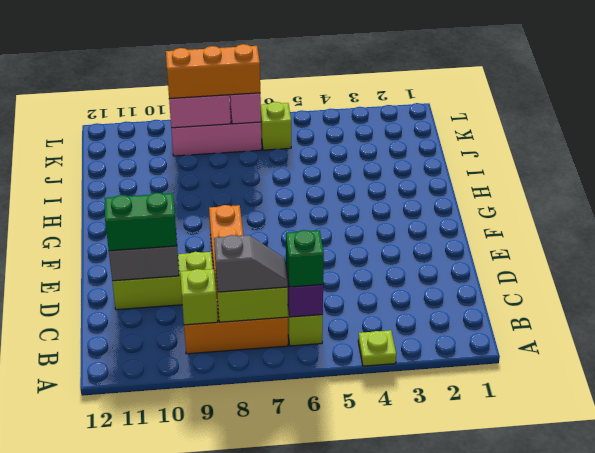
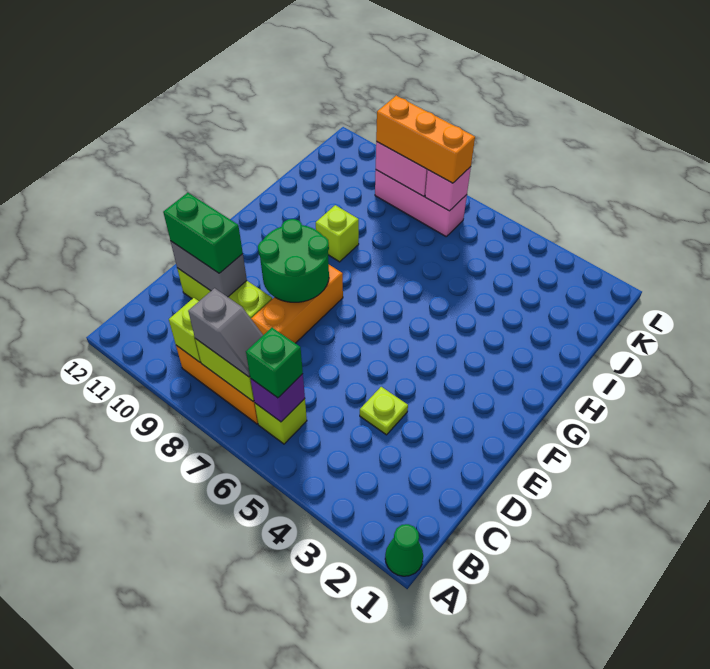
none -> green cone A1 level 1
lime plate A4 level 1 -> lime plate D4 level 1
none -> green round brick E8:F9 level 2
lime brick K6 level 1 -> lime brick H9 level 1

